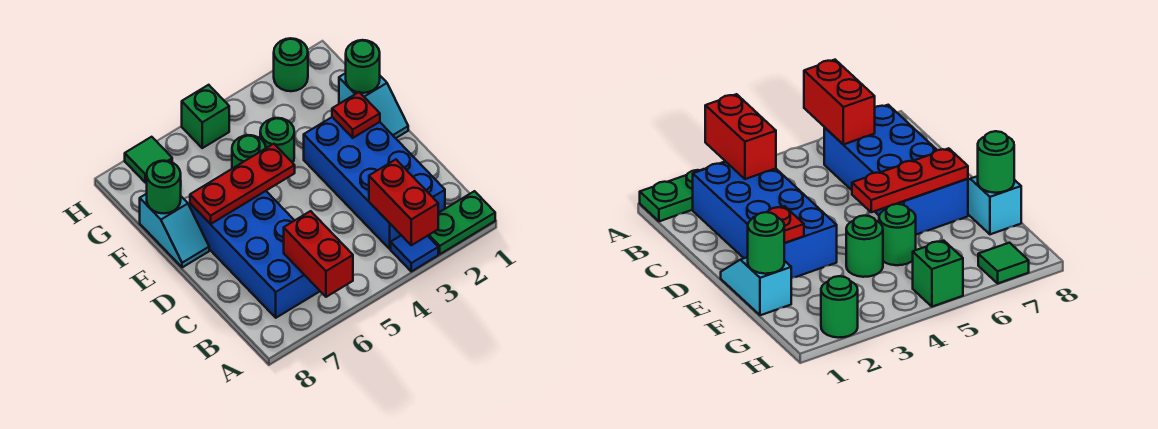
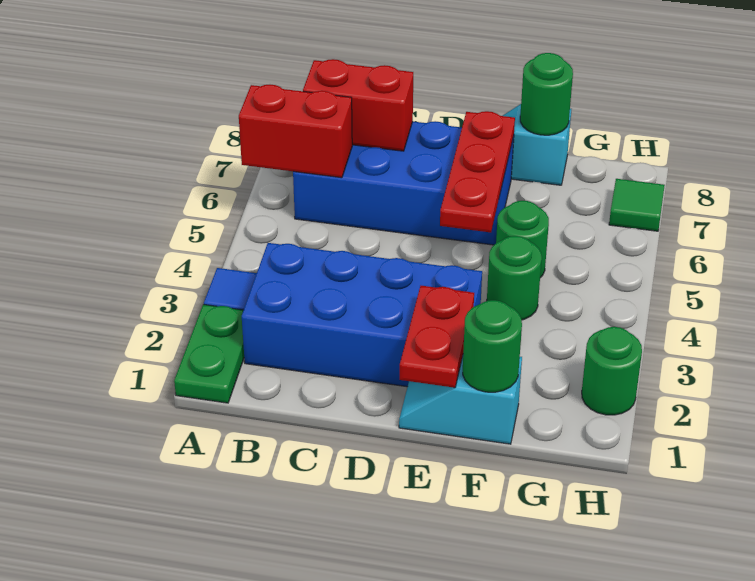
red brick A3:B3 level 2 -> red brick B7:C7 level 2
red plate E2 level 2 -> red plate E1:E2 level 2
green brick H5 level 1 -> none

